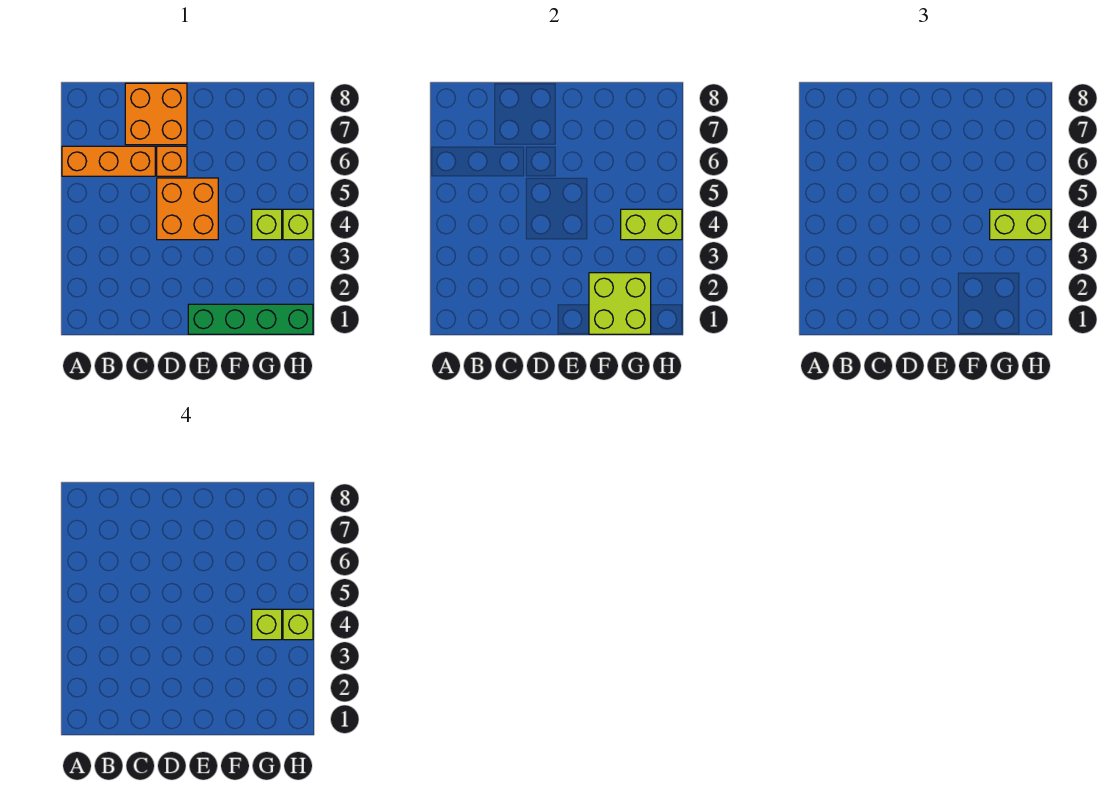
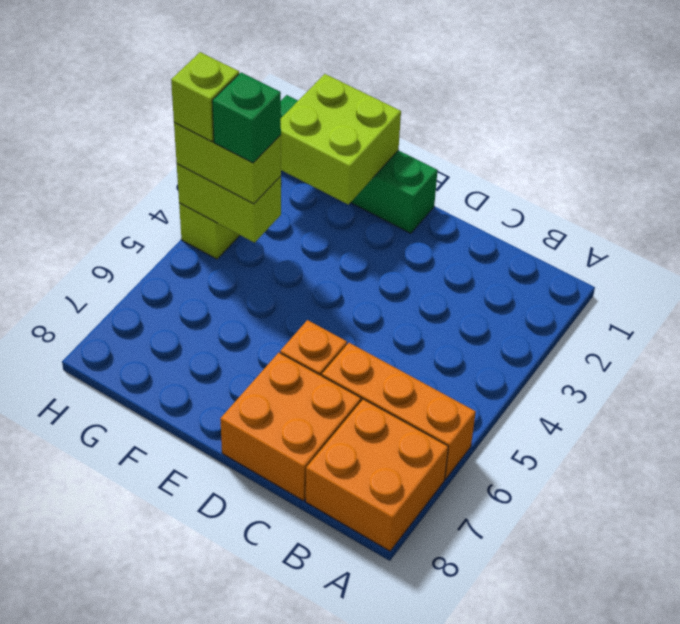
orange brick D4:E5 level 1 -> orange brick A7:B8 level 1
lime brick G4 level 1 -> none
lime brick G4 level 4 -> green brick G4 level 4

